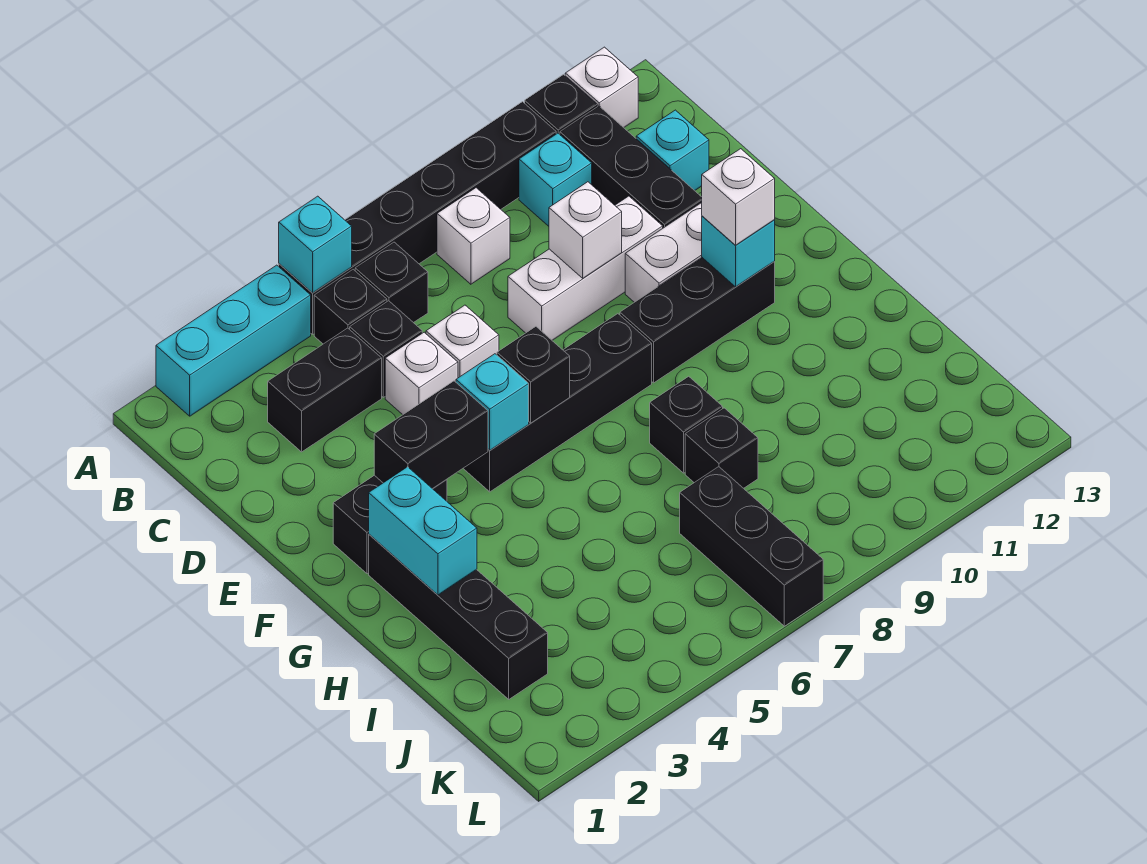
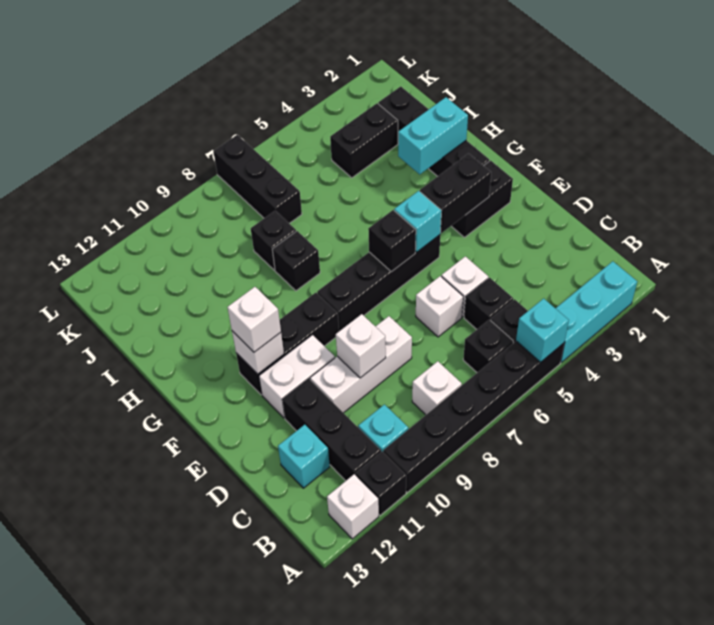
black brick C3:C4 level 1 -> black brick J3:J4 level 1
cyan brick F11 level 2 -> white brick F11 level 2
cyan brick G2:H2 level 2 -> cyan brick H2:H3 level 2

